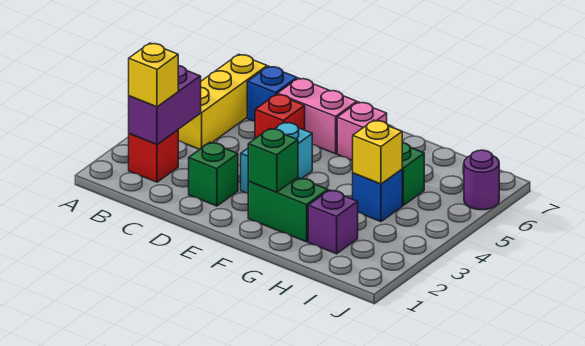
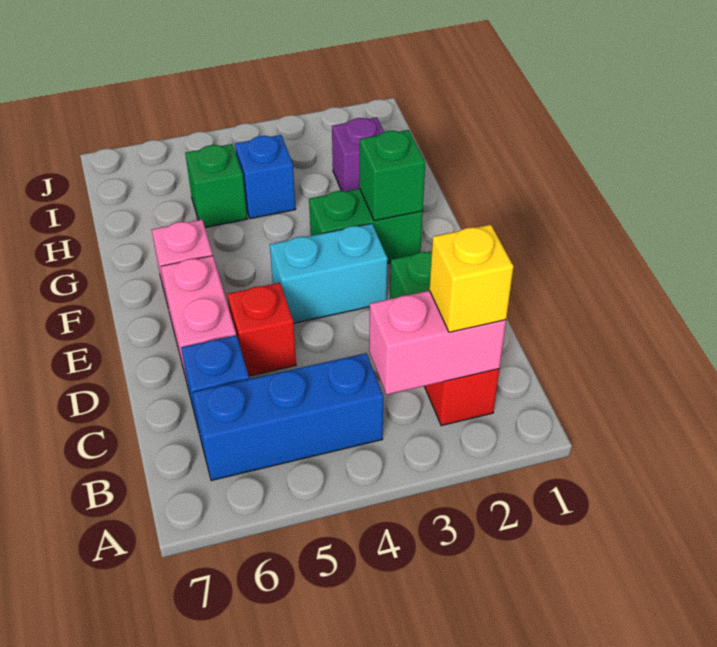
purple brick B2:B3 level 2 -> pink brick B2:B3 level 2
yellow brick B4:B6 level 1 -> blue brick B4:B6 level 1
green brick F2:G2 level 1 -> green brick F2:F3 level 1
yellow brick H4 level 2 -> none
purple round brick J6 level 1 -> none

